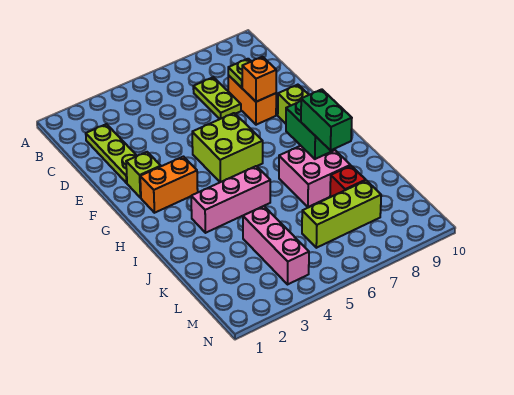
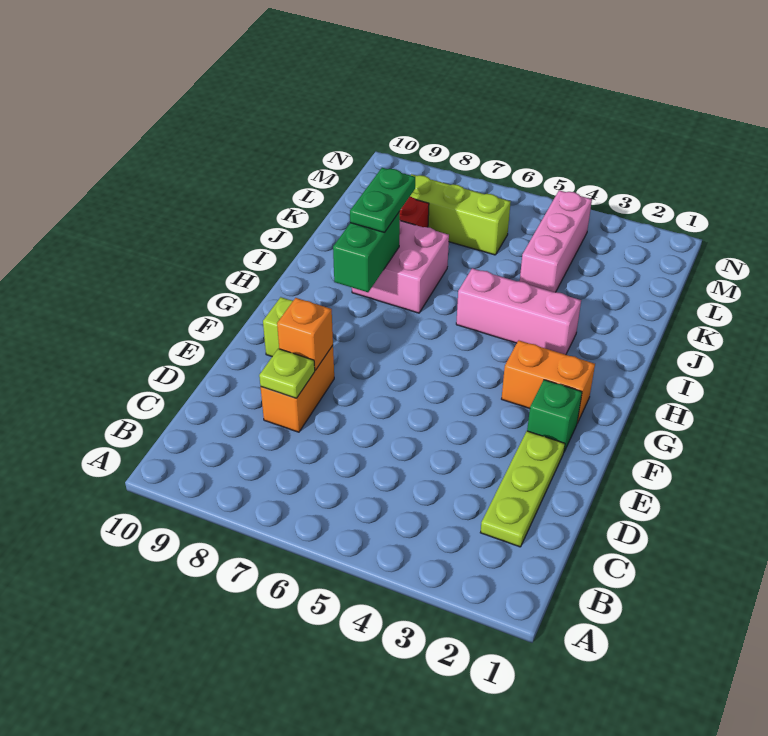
lime plate C7:D7 level 1 -> none
lime brick F2 level 1 -> green brick F2 level 1
lime brick F5:G6 level 1 -> none
green brick I8:J8 level 3 -> green plate I8:J8 level 3

